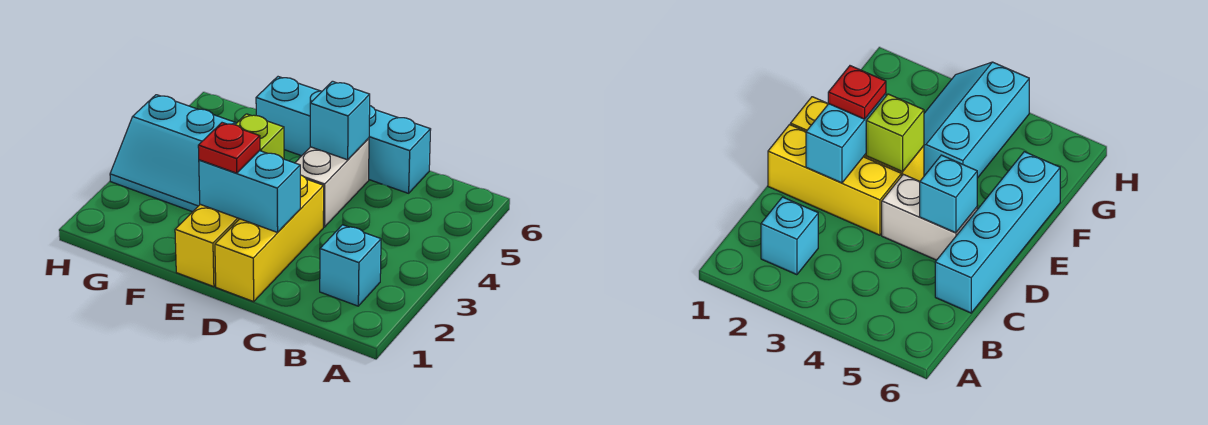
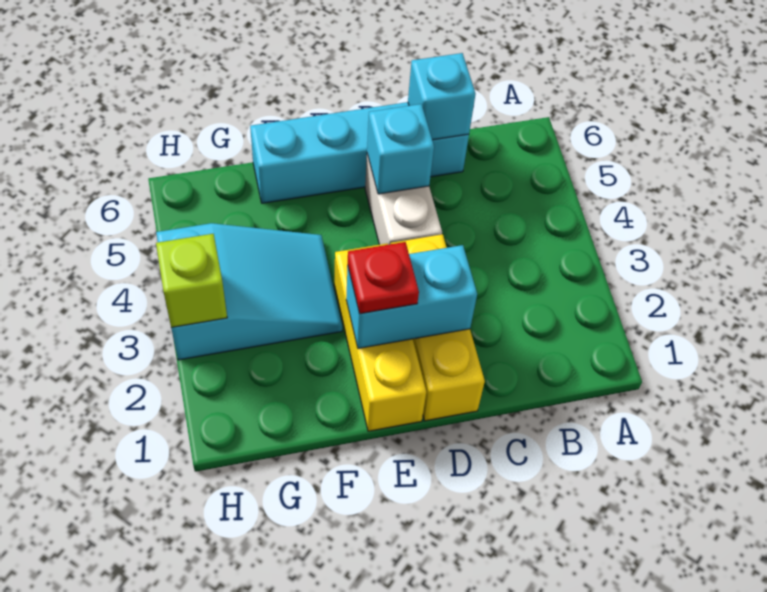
cyan brick B2 level 1 -> cyan brick C6 level 2
lime brick E3 level 2 -> lime brick H3 level 2
cyan slope F3:H4 level 1 top 4 -> cyan slope F3:H4 level 1 top H

